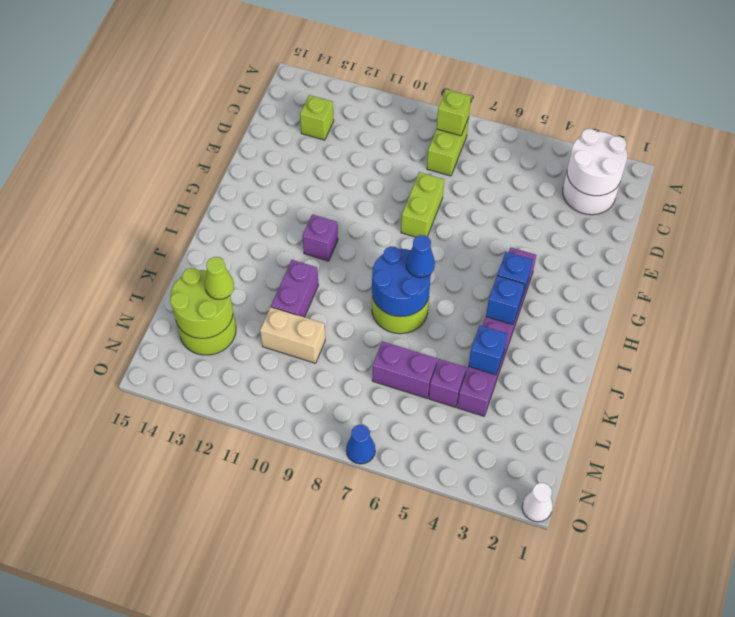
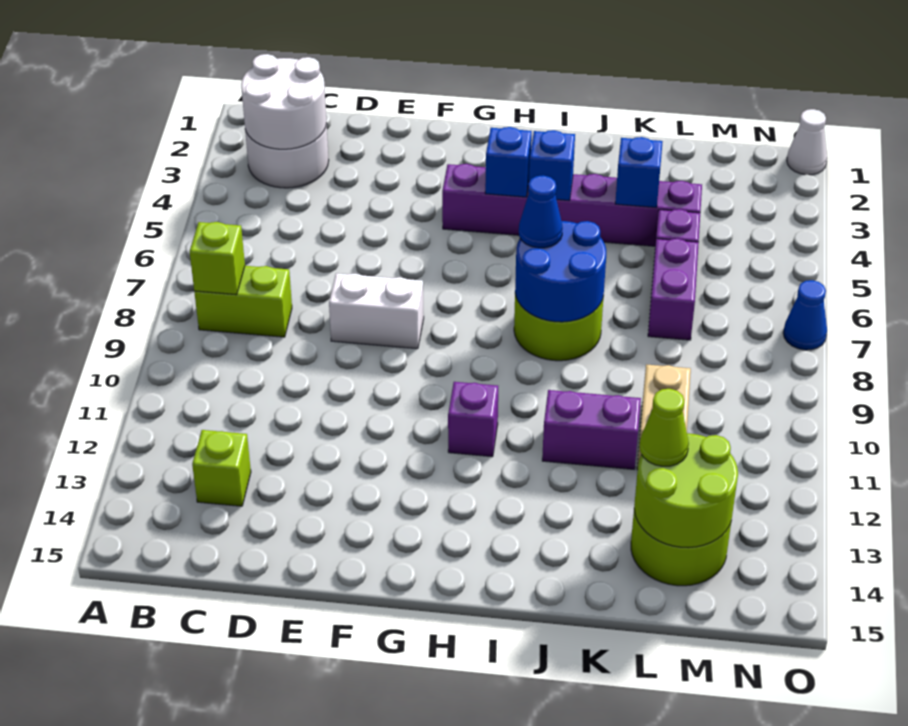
lime brick E8:F8 level 1 -> white brick E8:F8 level 1

